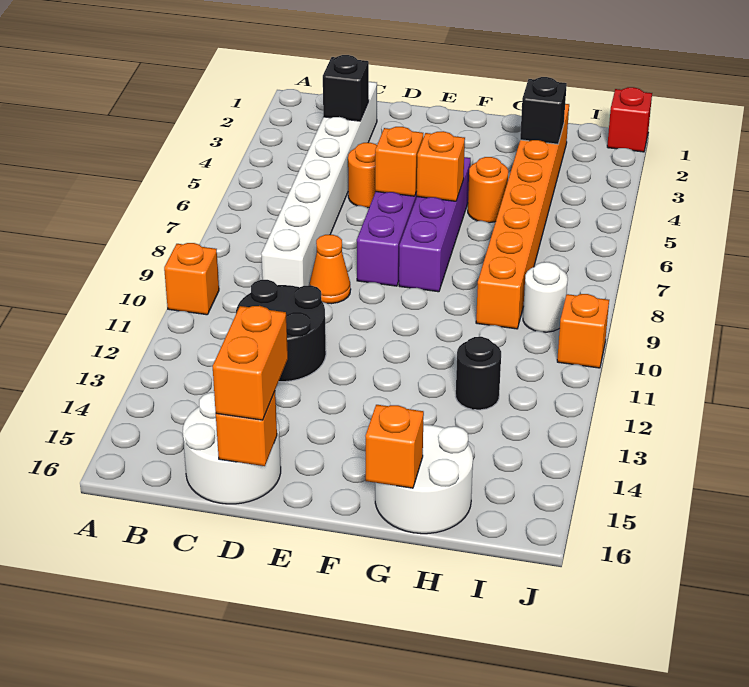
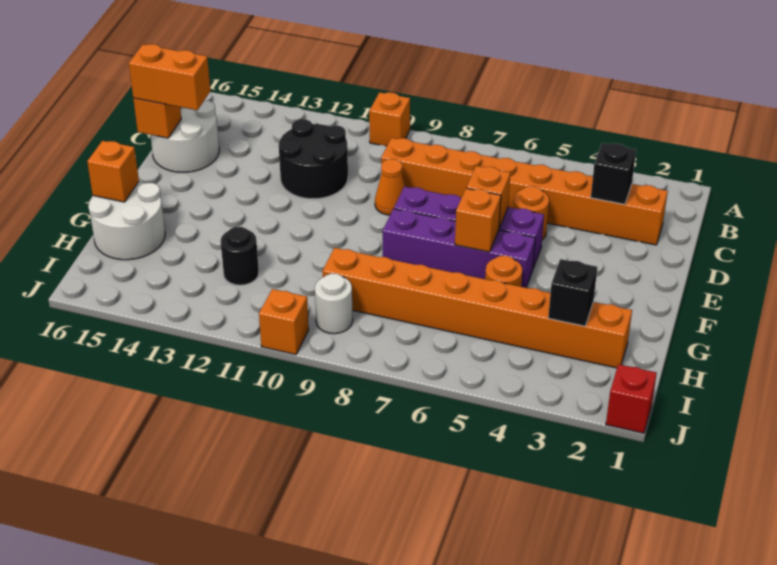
white brick C2:C9 level 1 -> orange brick C2:C9 level 1

